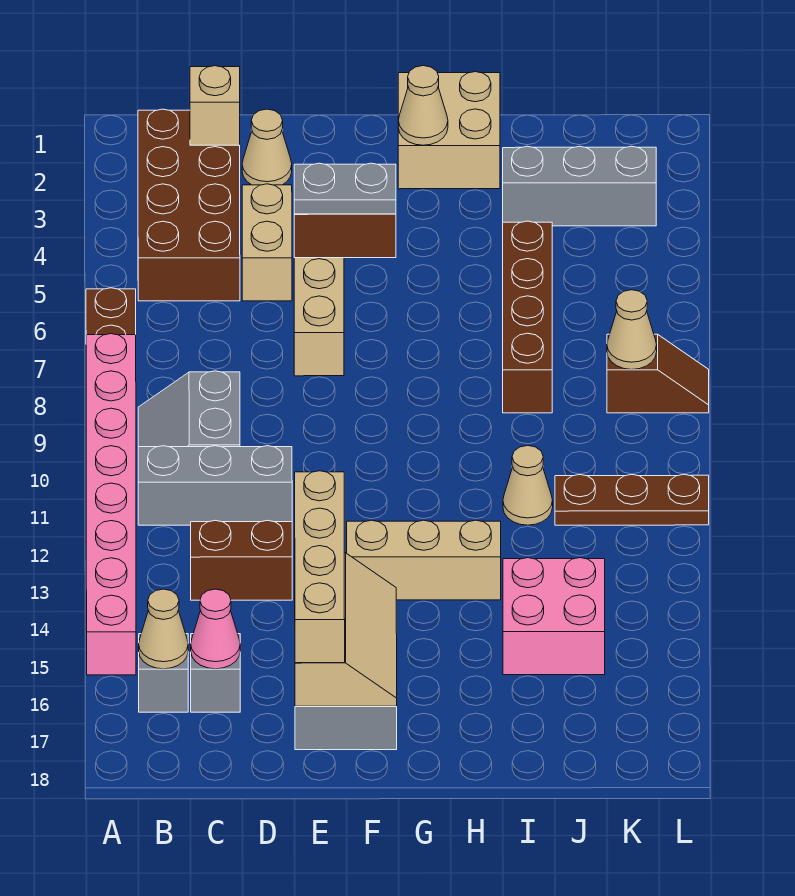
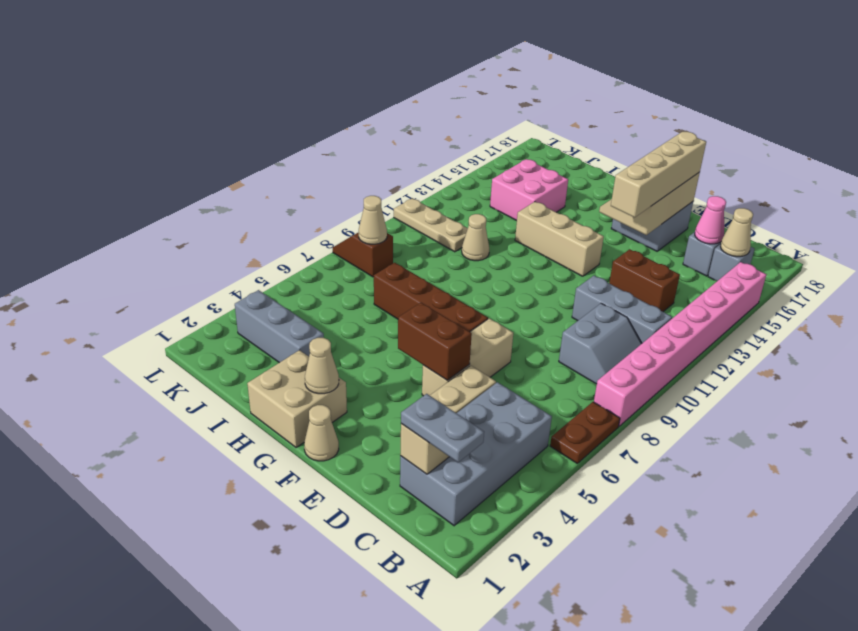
brown brick B2:C5 level 1 -> grey brick B2:C5 level 1
tan cone D2 level 1 -> tan cone F1 level 1
grey plate E5:F5 level 3 -> grey plate B2:C2 level 3
brown brick I5:I8 level 1 -> brown brick F7:I7 level 1
brown plate J11:L11 level 1 -> tan plate J11:L11 level 1

